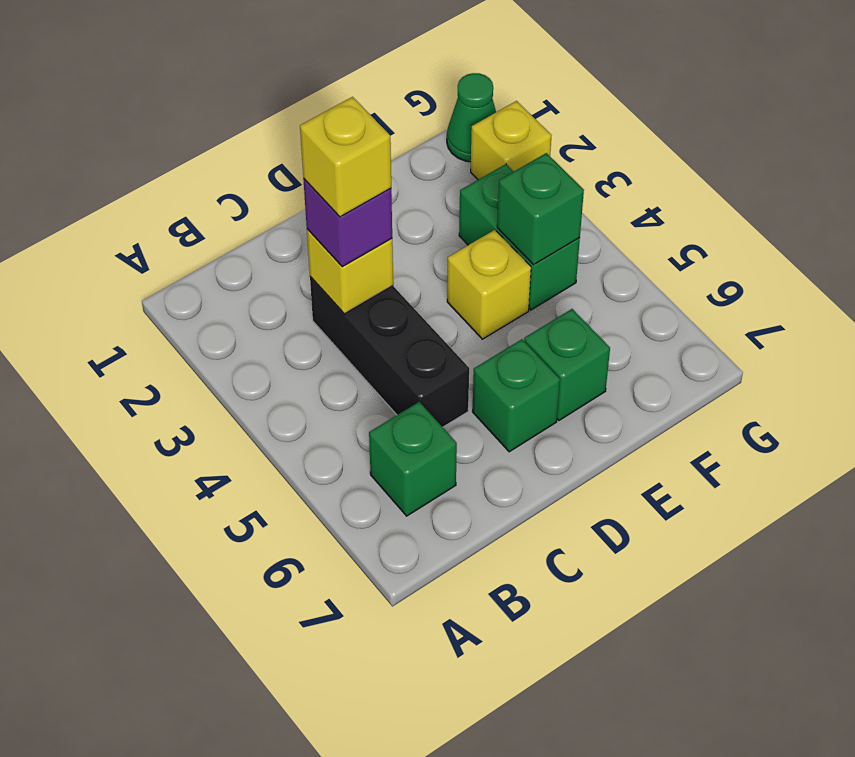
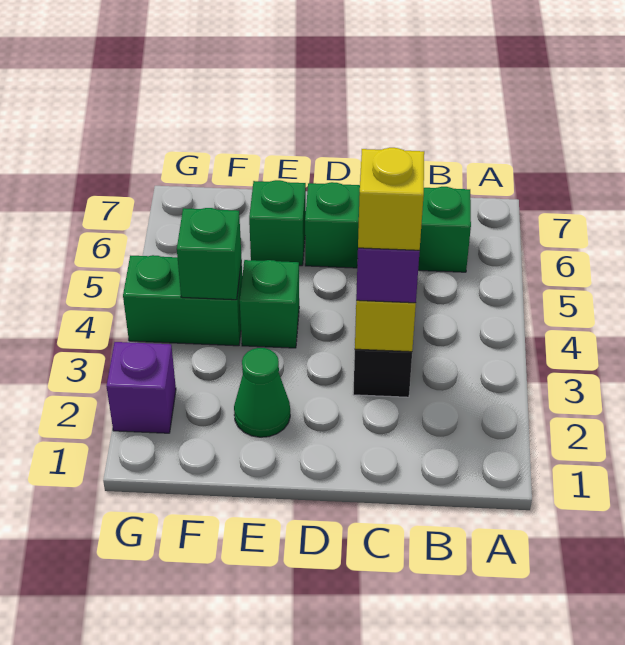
yellow brick E4 level 1 -> green brick E4 level 1
green brick F3:F4 level 1 -> green brick F4:G4 level 1
green cone G1 level 1 -> green cone E2 level 1
yellow brick G2 level 1 -> purple brick G2 level 1

